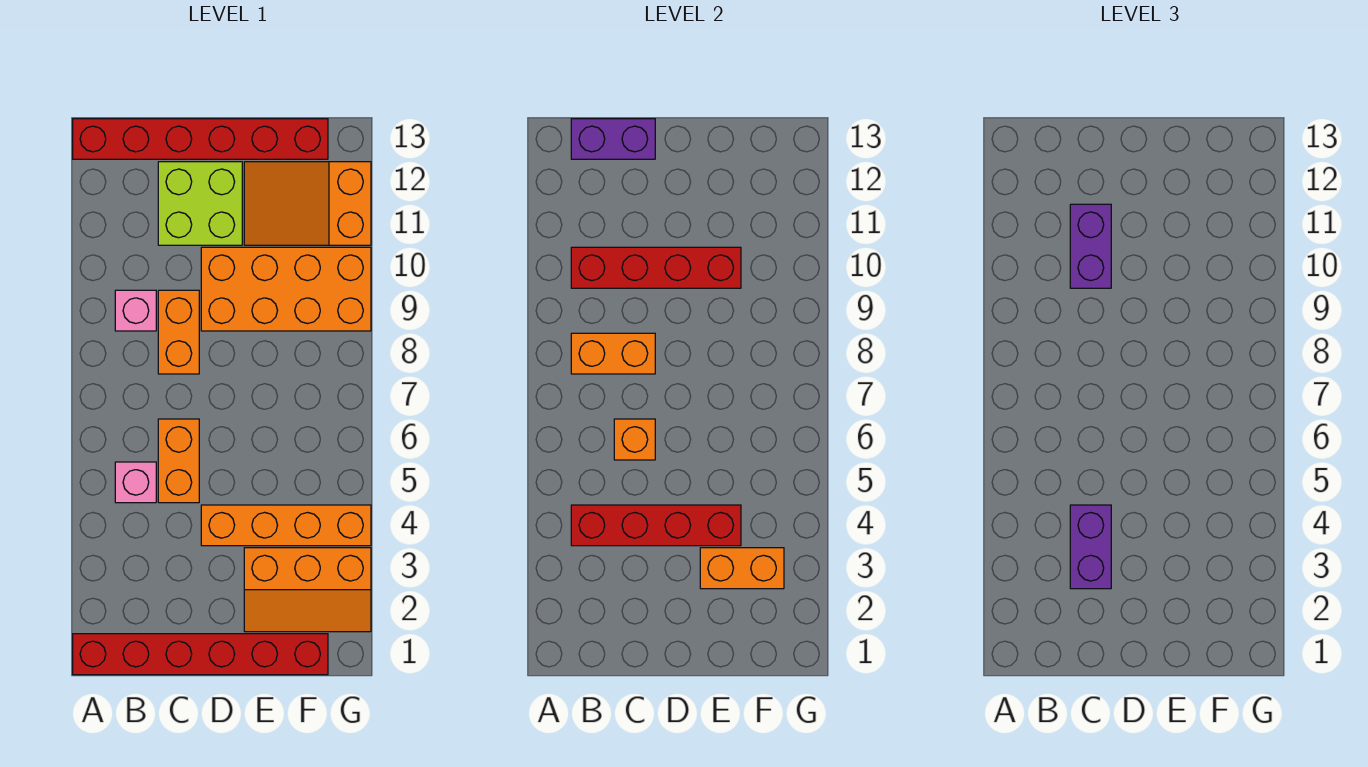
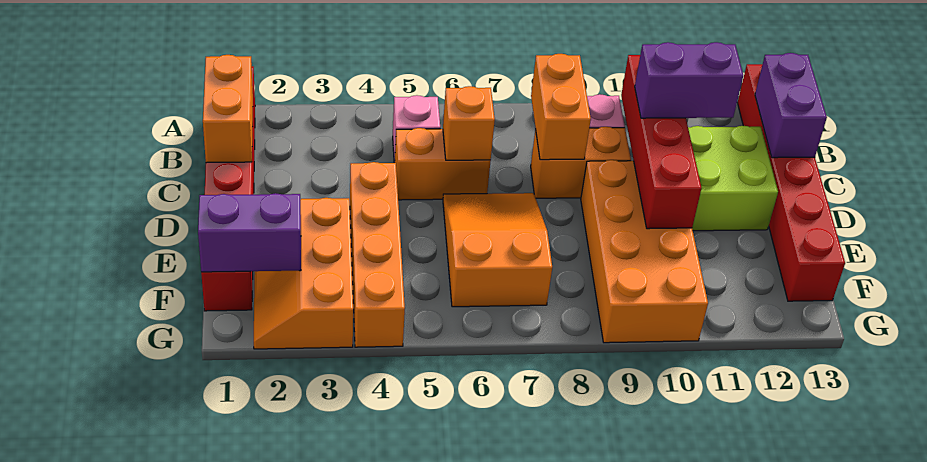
red brick B4:E4 level 2 -> none
purple brick C3:C4 level 3 -> purple brick F1:F2 level 2
orange brick E3:F3 level 2 -> orange brick B1:C1 level 2
orange slope E11:G12 level 1 top G -> orange slope D6:F7 level 1 top F

